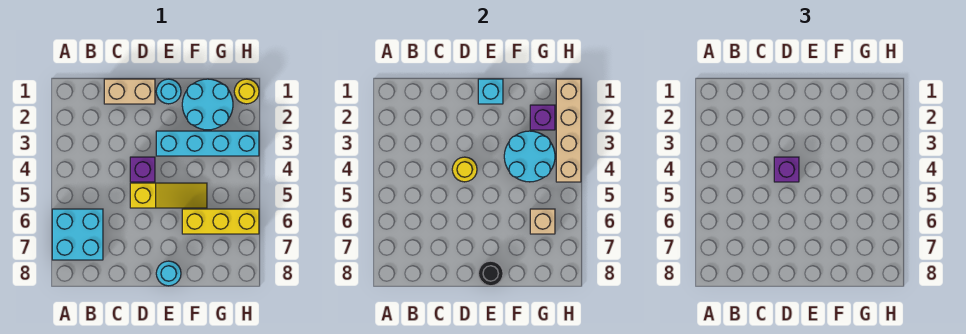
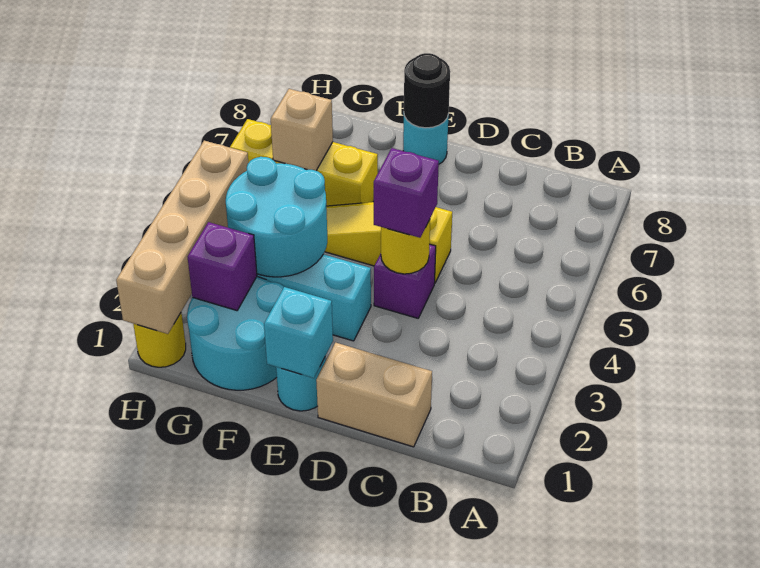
cyan brick A6:B7 level 1 -> none

